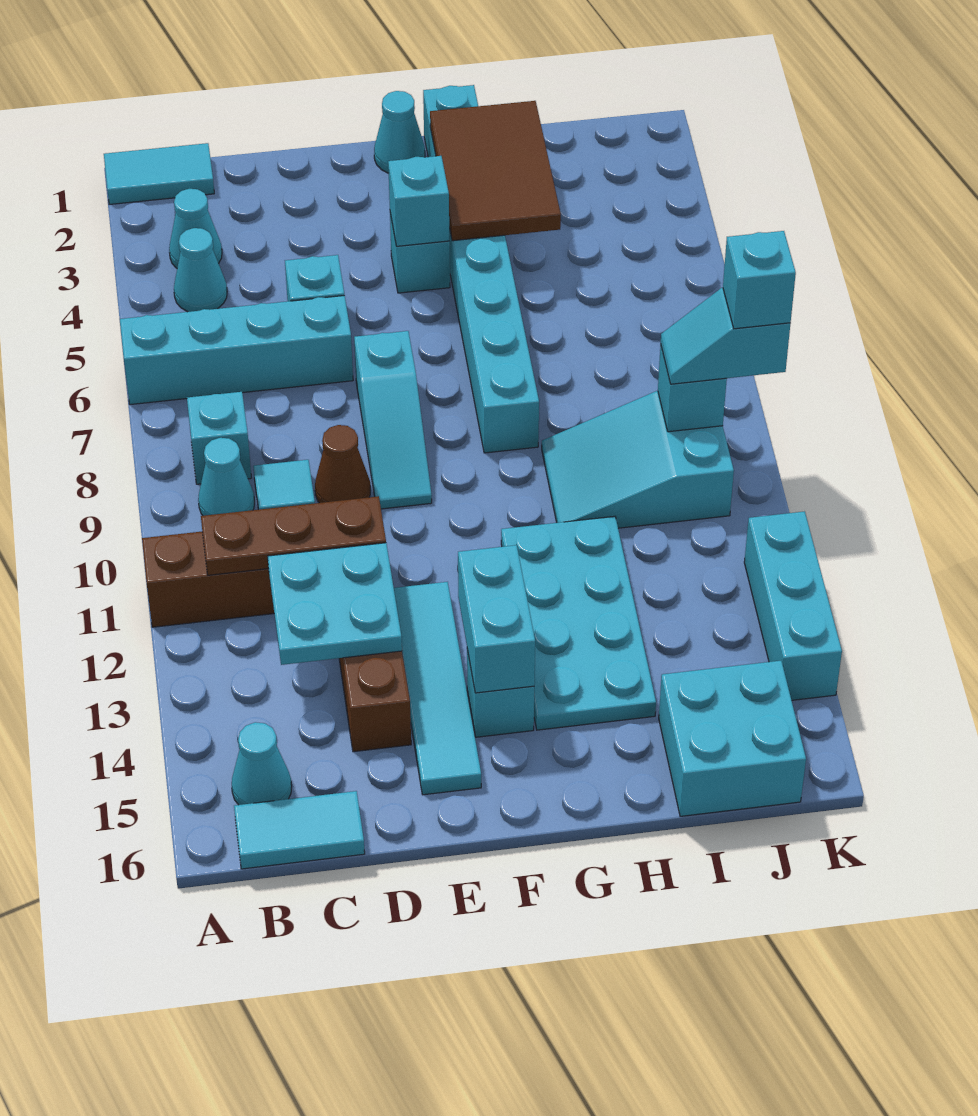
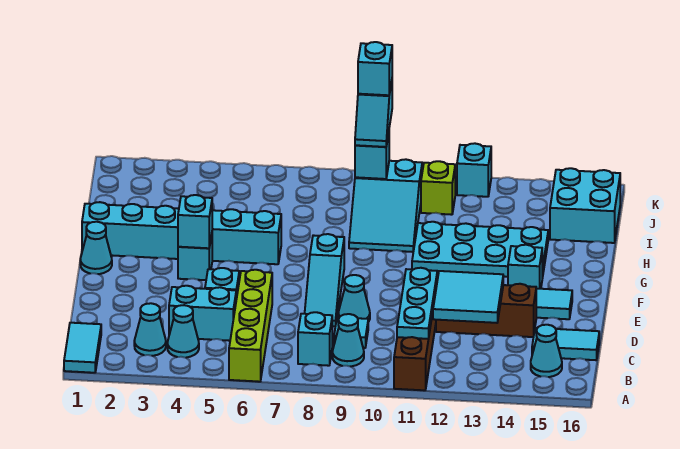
cyan brick A6:D6 level 1 -> lime brick A6:D6 level 1
brown plate B11:D11 level 2 -> cyan plate B11:D11 level 2
cyan tile B16:C16 level 1 -> cyan tile C15:C16 level 1
cyan plate C12:D13 level 2 -> cyan tile C12:D13 level 2
brown cone D9 level 1 -> cyan cone D9 level 1
cyan slope E7:E9 level 1 top 7 -> cyan slope D8:F8 level 1 top F
cyan brick F13:F14 level 2 -> cyan brick C4:C5 level 1
cyan brick G1:G8 level 1 -> cyan brick G1:G6 level 1
brown tile G2:H4 level 2 -> none
none -> lime brick J11 level 1
cyan brick K12:K14 level 1 -> cyan brick K12 level 1

